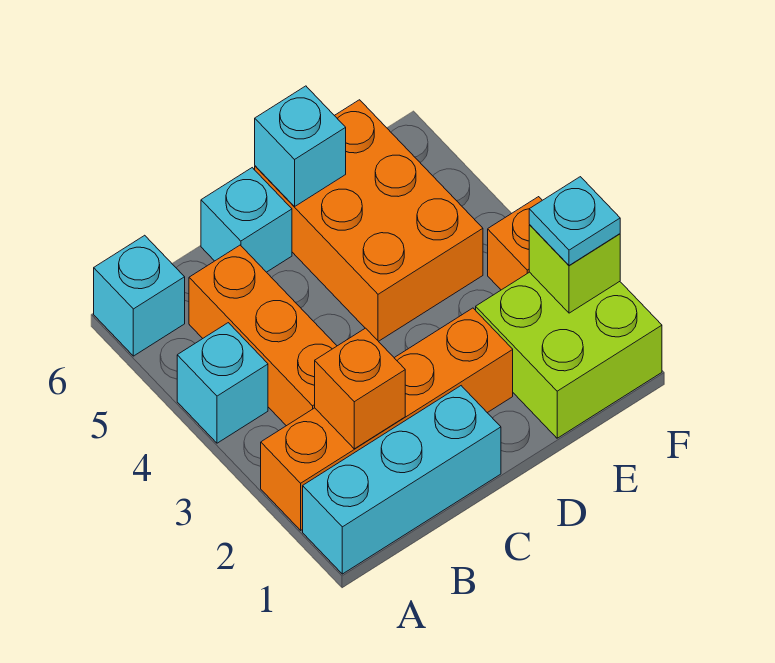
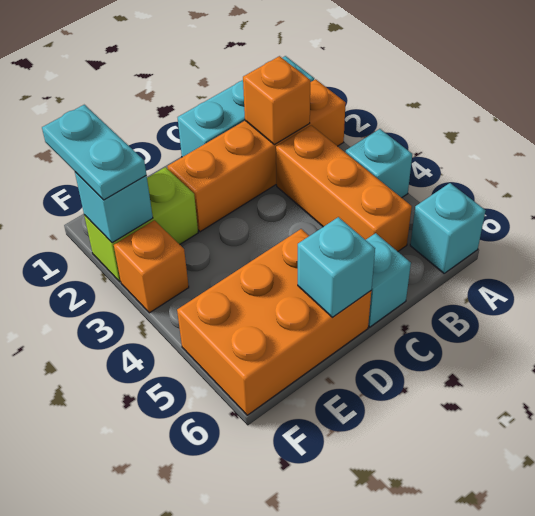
orange brick D4:E6 level 1 -> orange brick D5:F6 level 1
lime brick E1:F2 level 1 -> lime brick E2:F2 level 1
lime brick F2 level 2 -> cyan brick F2 level 2
cyan plate F2 level 3 -> cyan plate F1:F2 level 3

